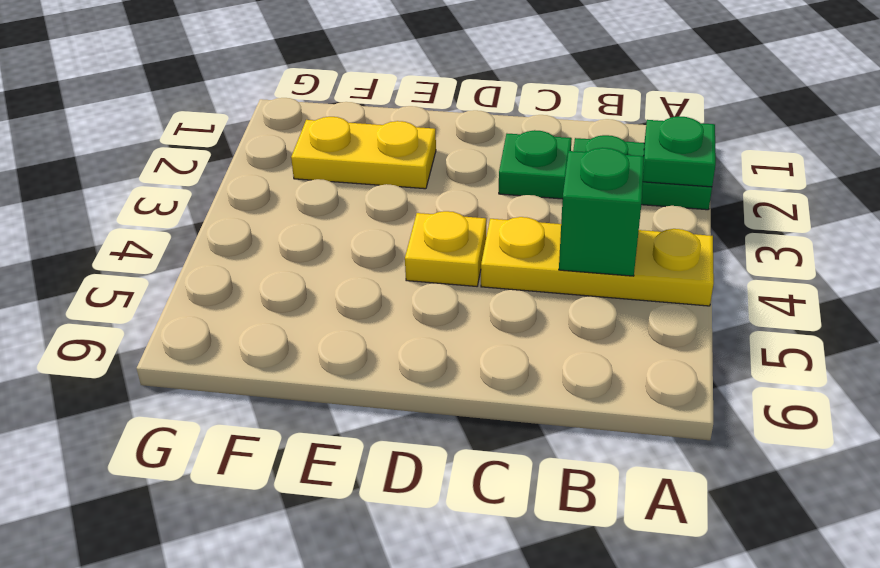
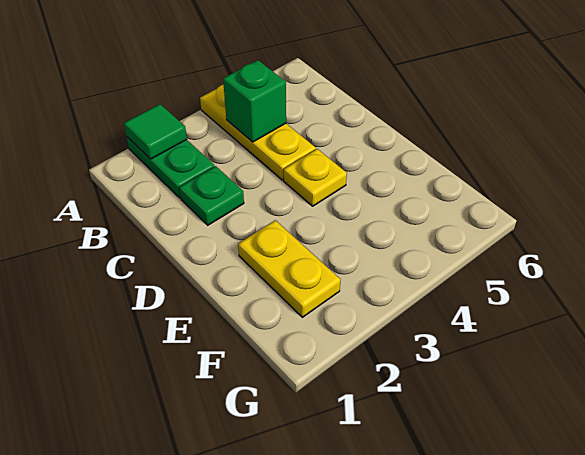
green plate A2 level 2 -> green tile A2 level 2

